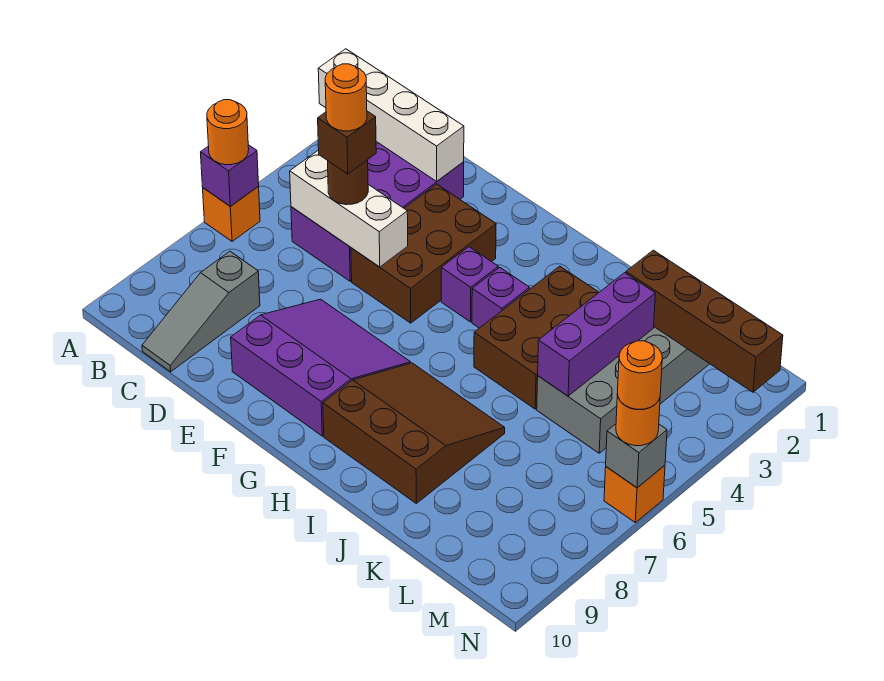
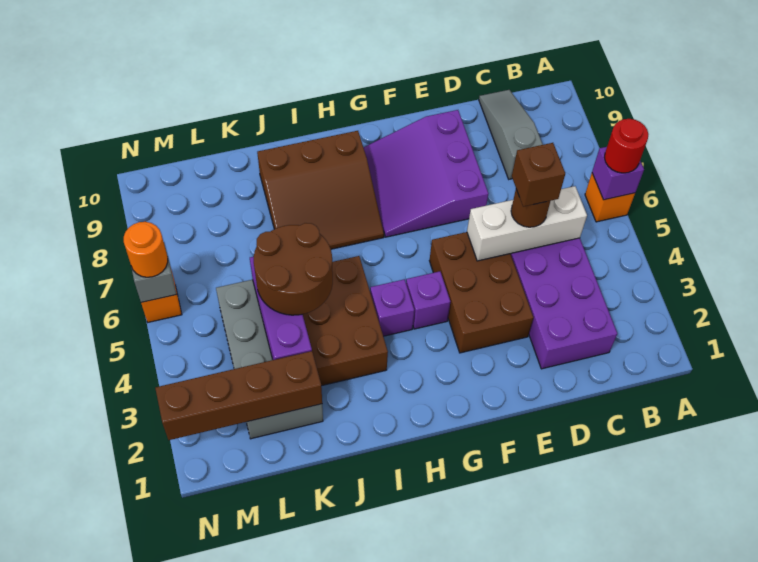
white brick A2:D2 level 2 -> none
orange round brick A6 level 3 -> red round brick A6 level 3
orange round brick D5 level 5 -> none
purple slope E7:G9 level 1 top 9 -> purple slope E7:G9 level 1 top E
none -> brown round brick J4:K5 level 3
orange round brick N6 level 4 -> none

